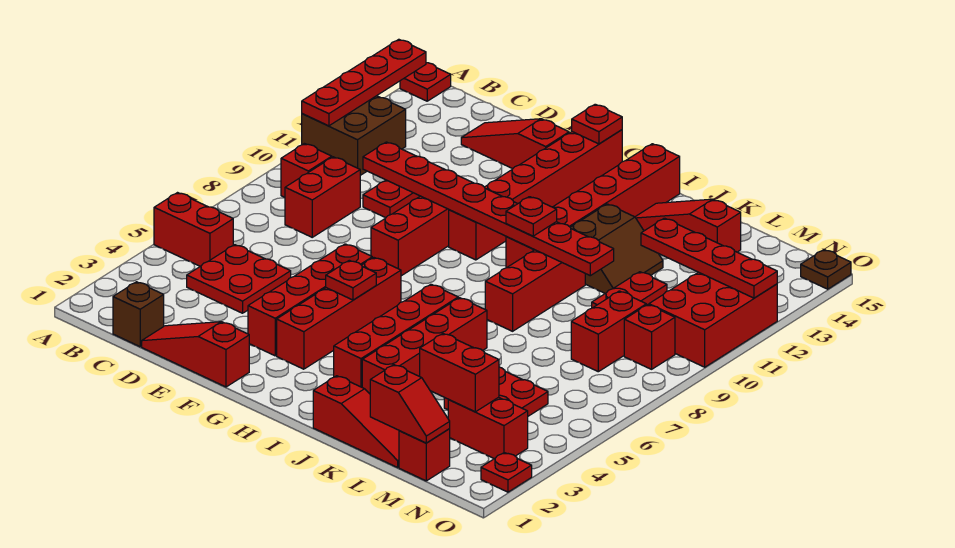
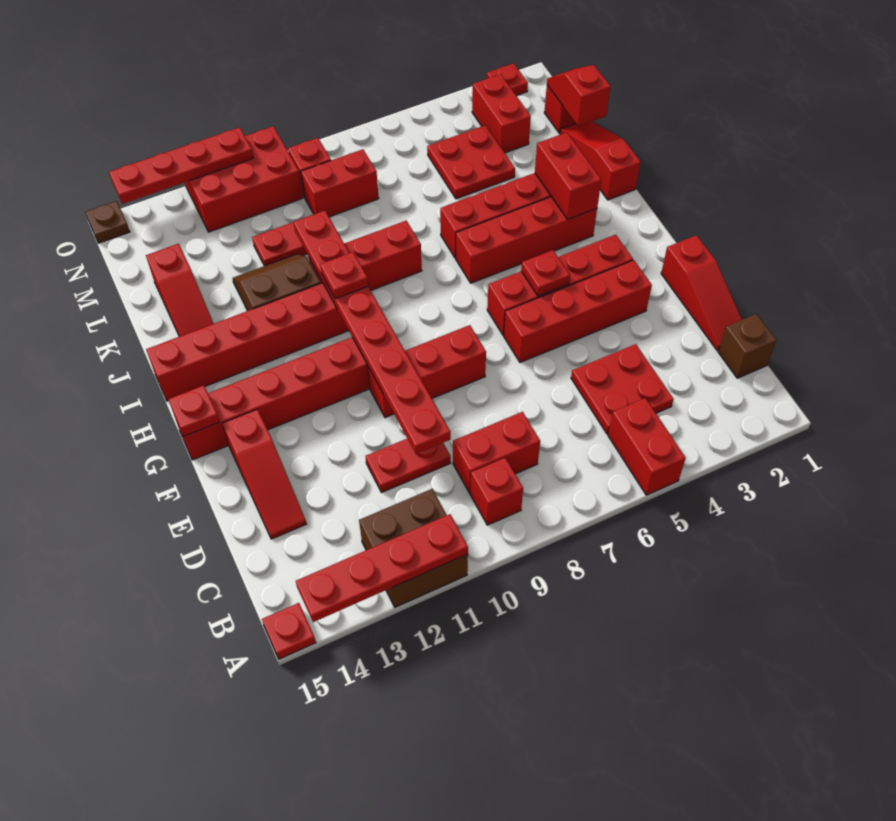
red brick L3:M3 level 2 -> red brick I3:J3 level 2
red plate L12:O12 level 2 -> red plate O11:O14 level 2

